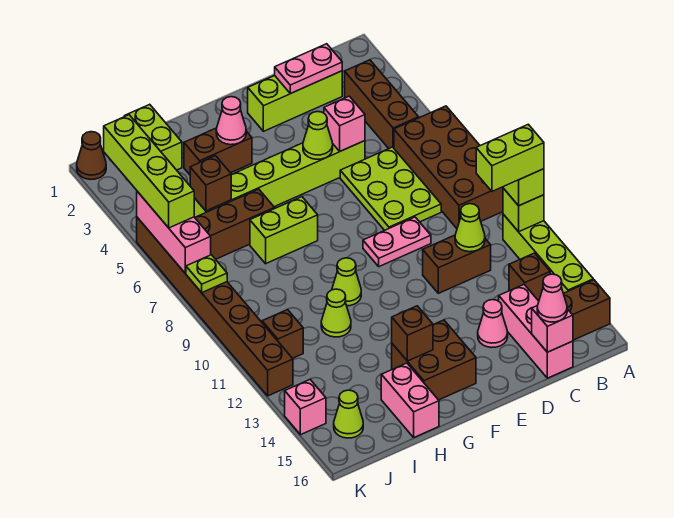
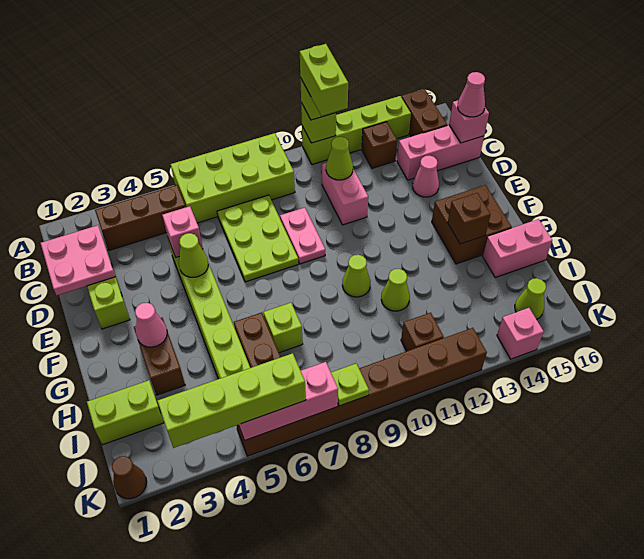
brown brick A6:B9 level 1 -> lime brick A6:B9 level 1
pink plate C2:D2 level 2 -> pink plate C1:D2 level 2
lime plate C6:D8 level 1 -> lime plate C7:E8 level 1
brown brick C11:D11 level 1 -> pink brick C11:D11 level 1
lime brick G7:H7 level 1 -> lime brick H7 level 1
brown brick I5 level 2 -> none

